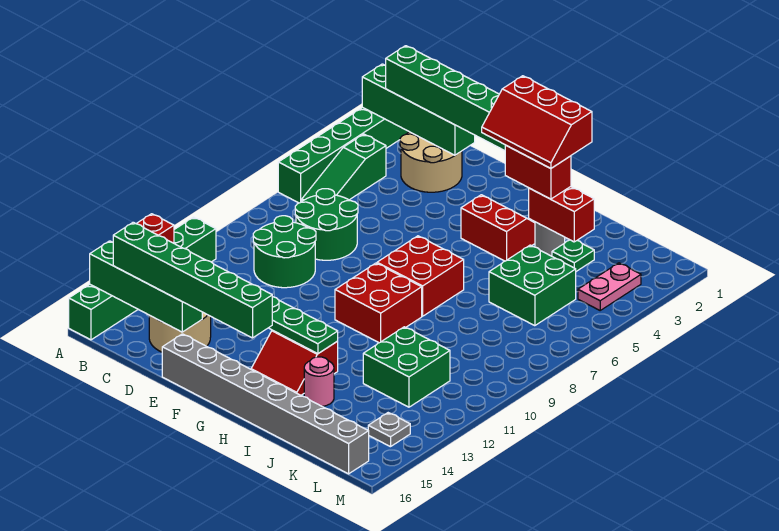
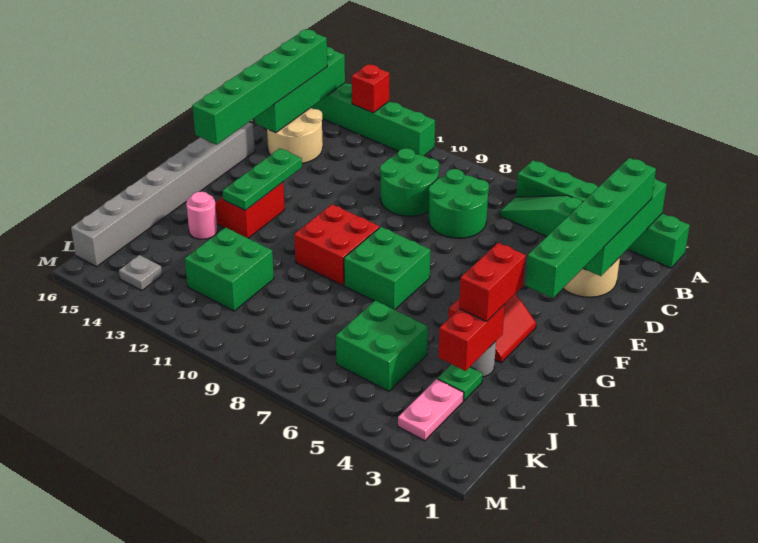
red slope G2:I3 level 4 top 2 -> none
red brick G7:H8 level 1 -> green brick G7:H8 level 1
pink plate L3:L4 level 1 -> pink plate K3:L3 level 1

